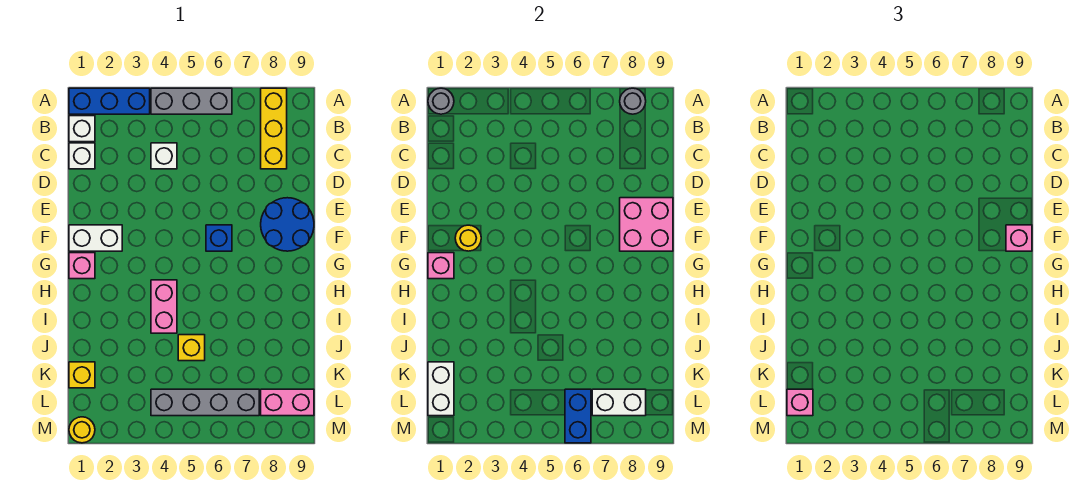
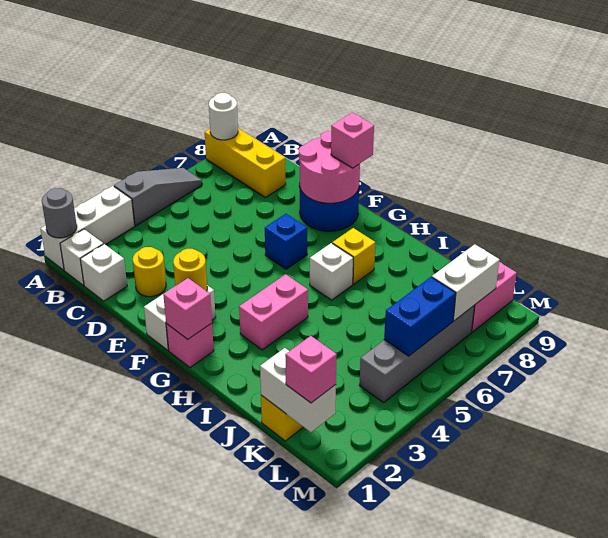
blue brick A1:A3 level 1 -> white brick A1:A3 level 1
grey brick A4:A6 level 1 -> grey slope A4:A6 level 1 top 4
grey round brick A8 level 2 -> white round brick A8 level 2
white brick C4 level 1 -> white brick H6 level 1
pink brick E8:F9 level 2 -> pink round brick E8:F9 level 2
pink brick H4:I4 level 1 -> pink brick H3:H4 level 1
yellow brick J5 level 1 -> yellow brick H7 level 1
blue brick L6:M6 level 2 -> blue brick L5:L6 level 2
yellow round brick M1 level 1 -> yellow round brick D2 level 1

